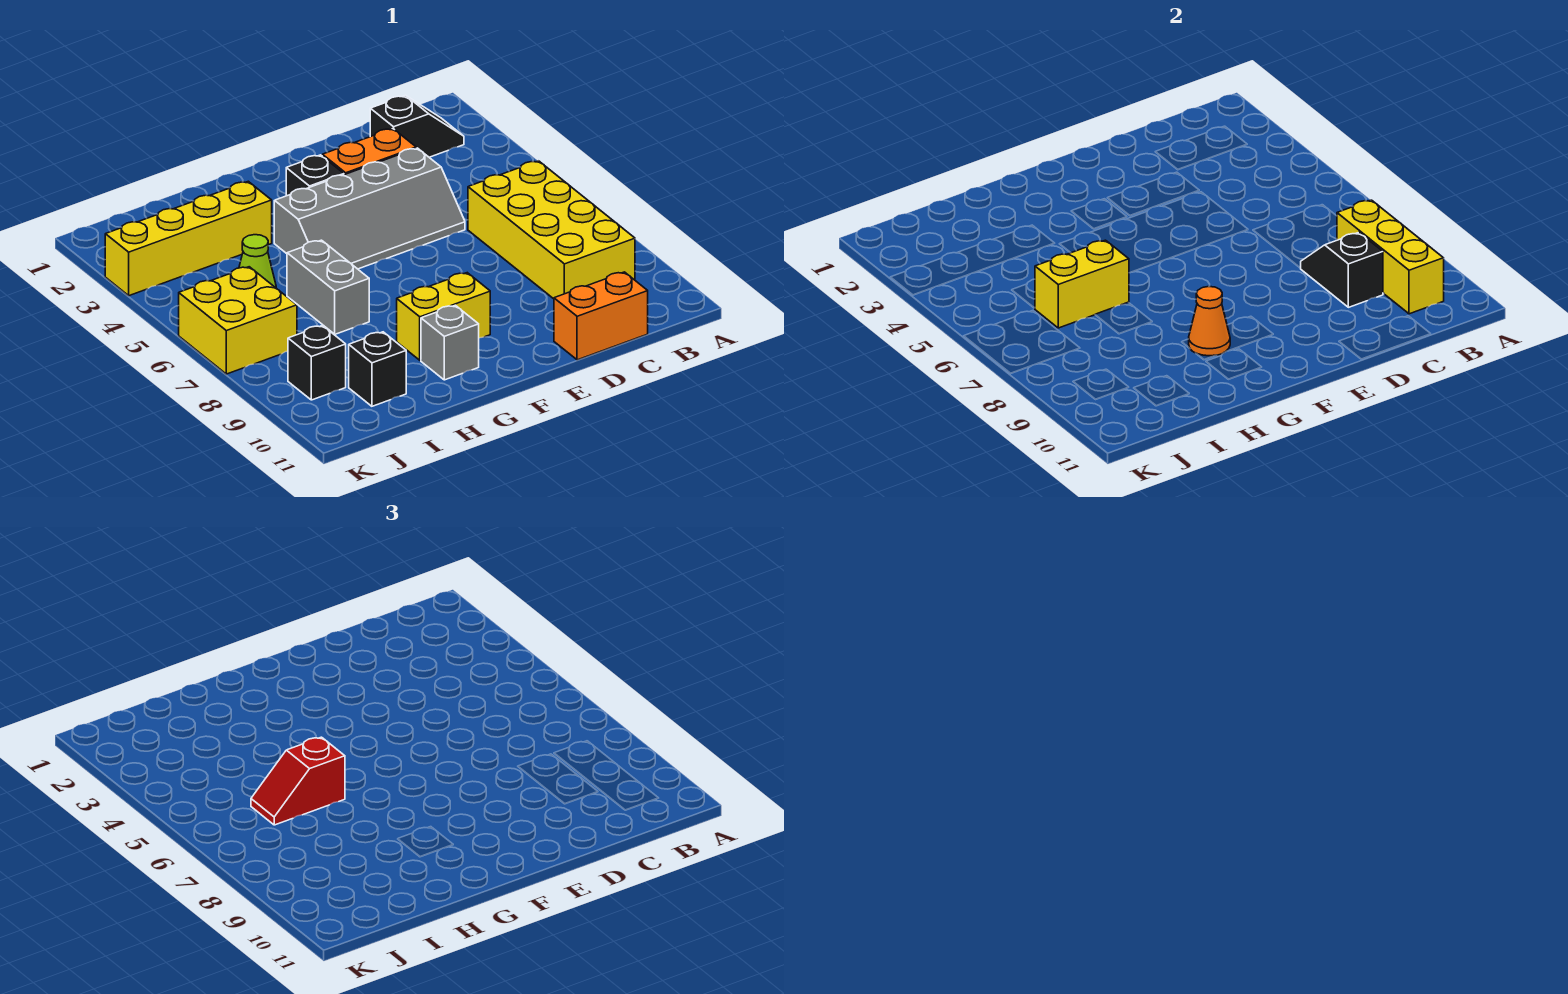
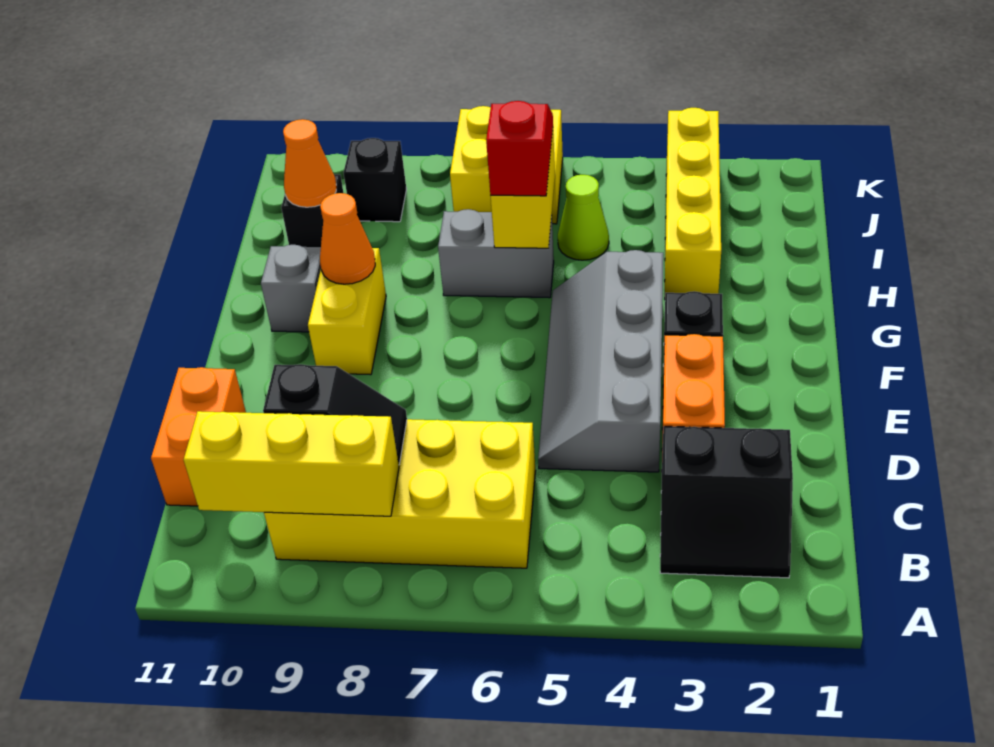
black slope B2:C2 level 1 top C -> black slope B2:C3 level 1 top C
none -> orange cone I10 level 2

